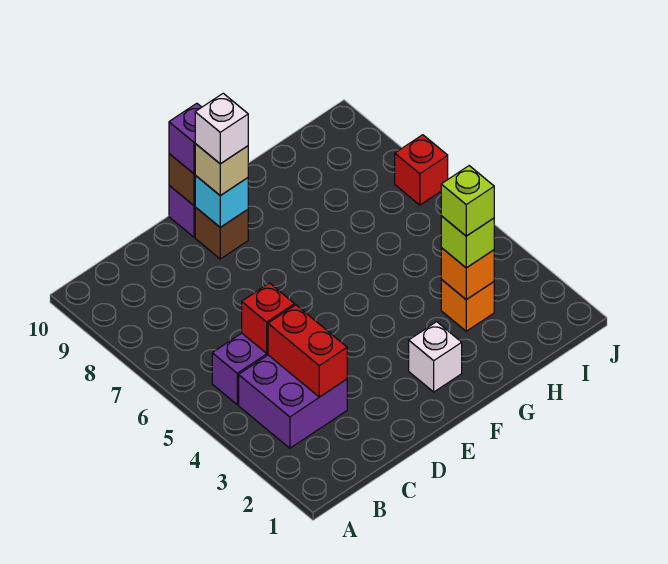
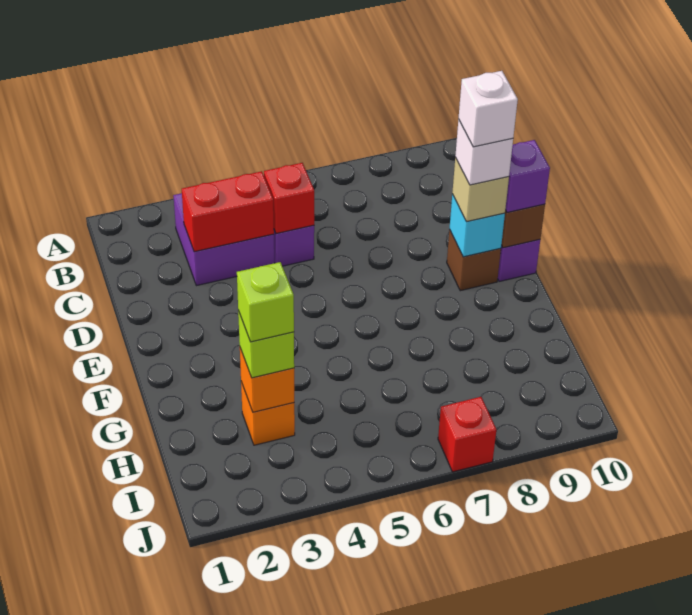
white brick F2 level 1 -> white brick E9 level 5

